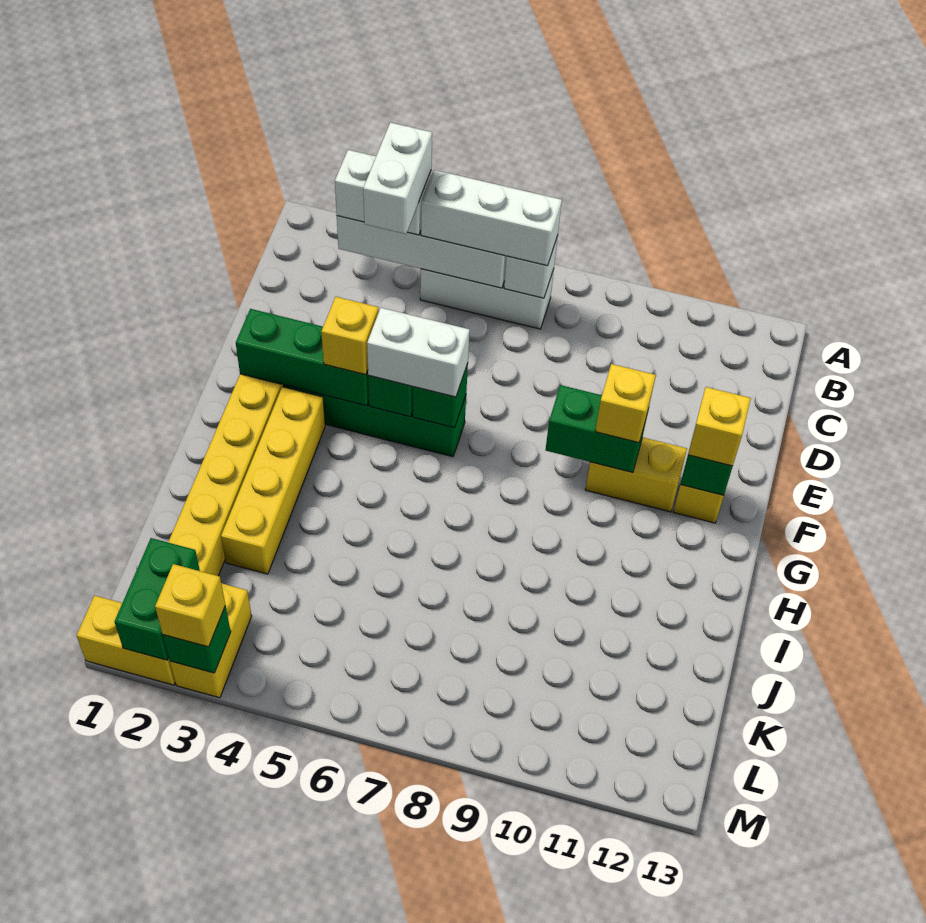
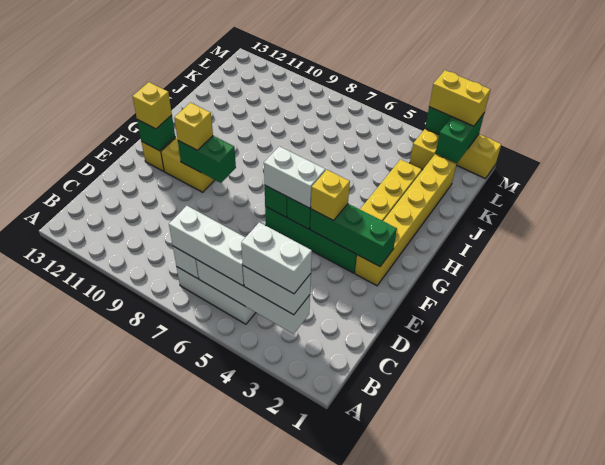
white brick B4:C4 level 4 -> white brick B3:B4 level 4
yellow brick M3 level 3 -> yellow brick M2:M3 level 3

